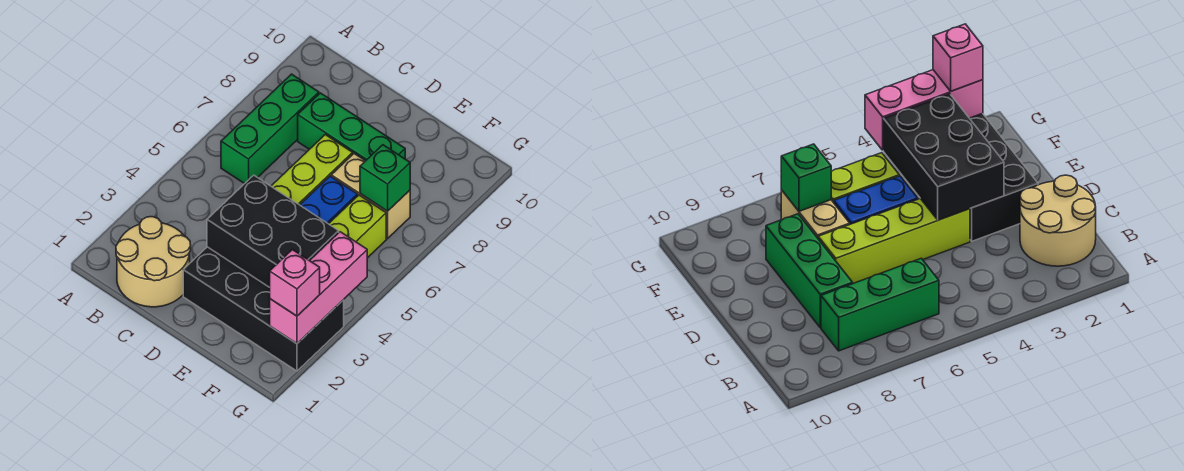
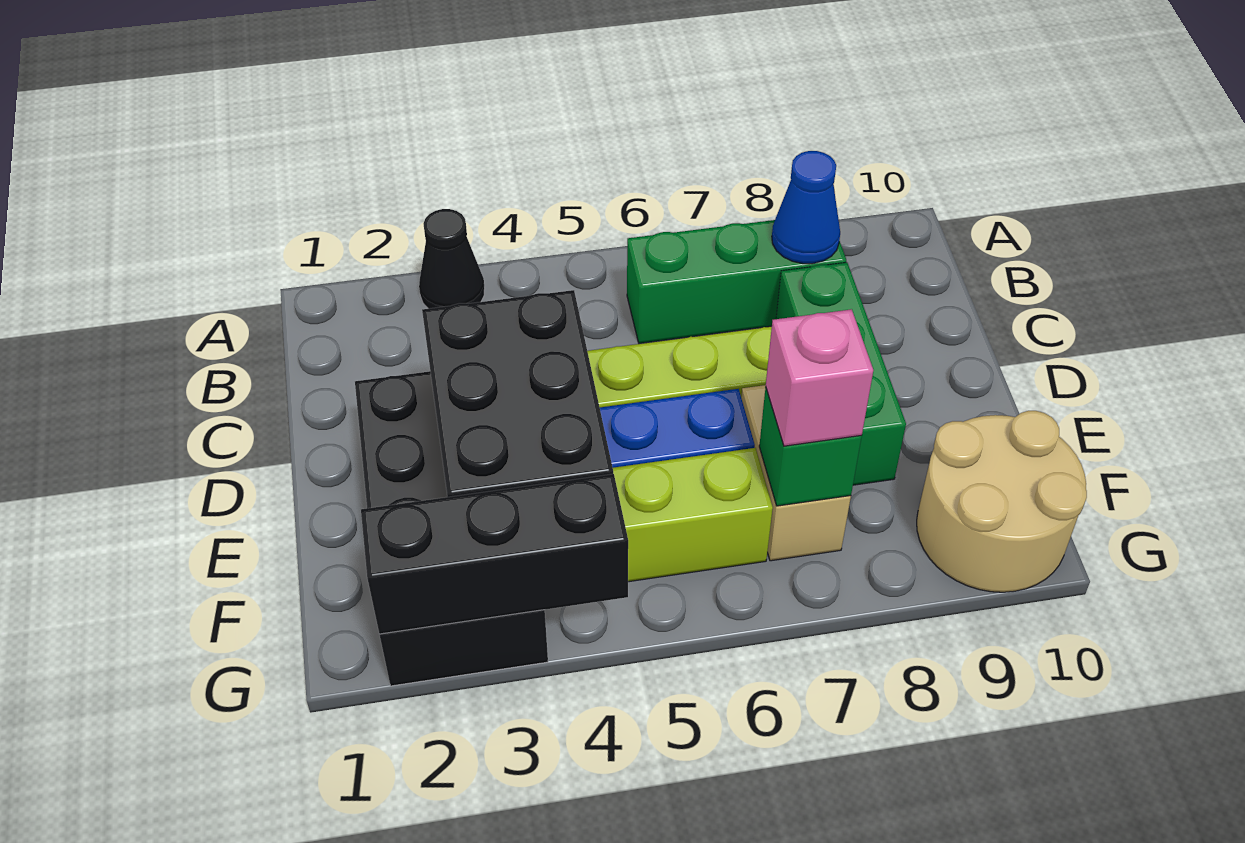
none -> black cone A3 level 1
tan round brick B1:C2 level 1 -> tan round brick F9:G10 level 1
none -> blue cone B8 level 2
pink brick G2:G4 level 2 -> black brick G2:G4 level 2
pink brick G2 level 3 -> pink brick F7 level 3

